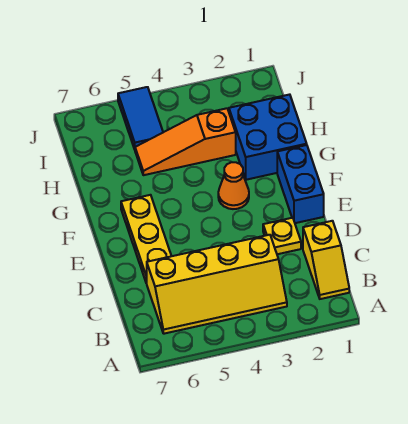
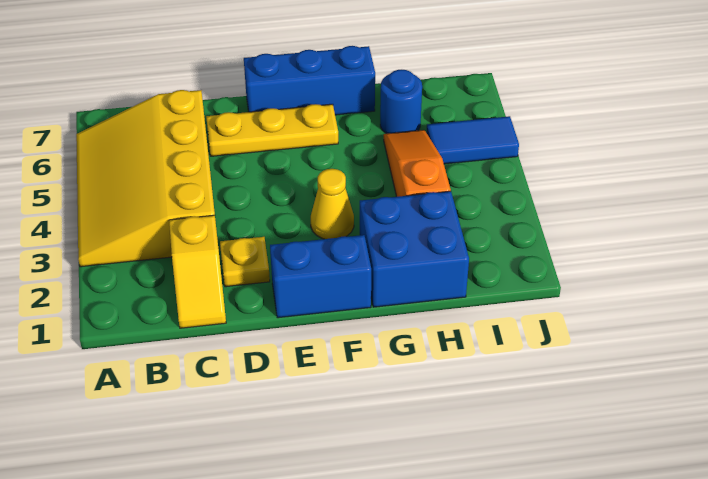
yellow slope B1:C1 level 1 top C -> yellow slope C1:C2 level 1 top 2
yellow slope B3:C6 level 1 top C -> yellow slope A3:C6 level 1 top C
none -> blue brick E7:G7 level 1
orange cone F3 level 1 -> yellow cone F3 level 1
none -> blue round brick H6 level 1

